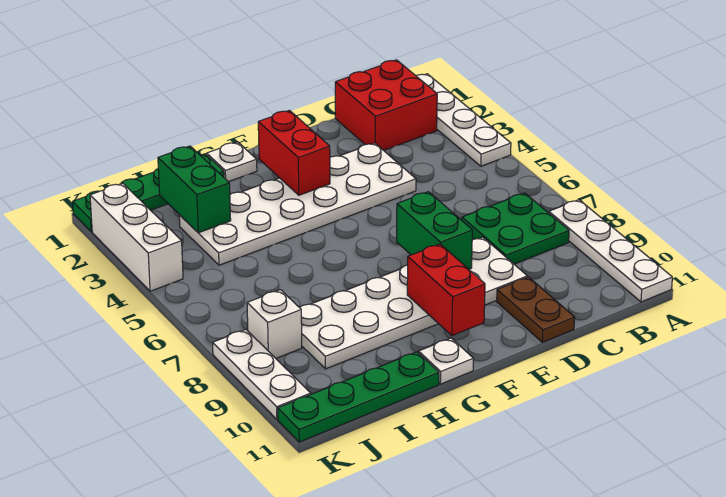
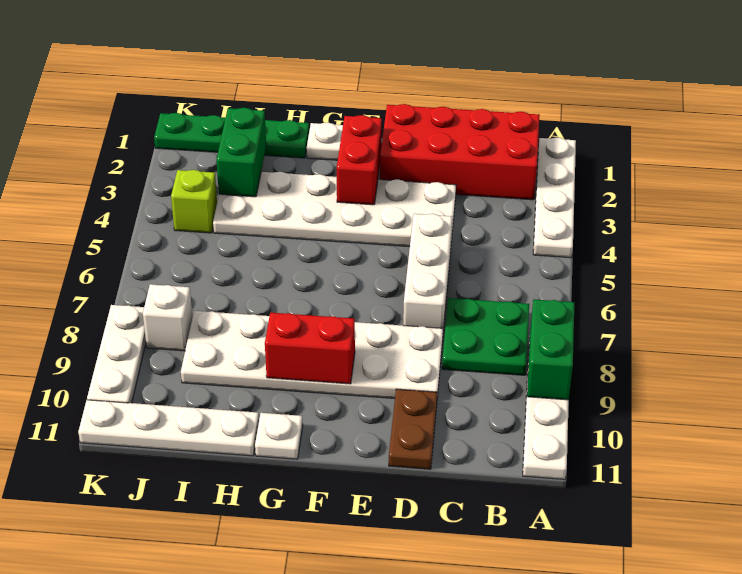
red brick B1:C2 level 1 -> red brick B1:E2 level 1
green brick E7:E8 level 2 -> green brick A8:A9 level 2
red brick F9:F10 level 2 -> red brick F9:G9 level 2
green plate H11:K11 level 1 -> white plate H11:K11 level 1
none -> lime brick J4 level 1
white brick K2:K4 level 1 -> white brick D5:D7 level 1

